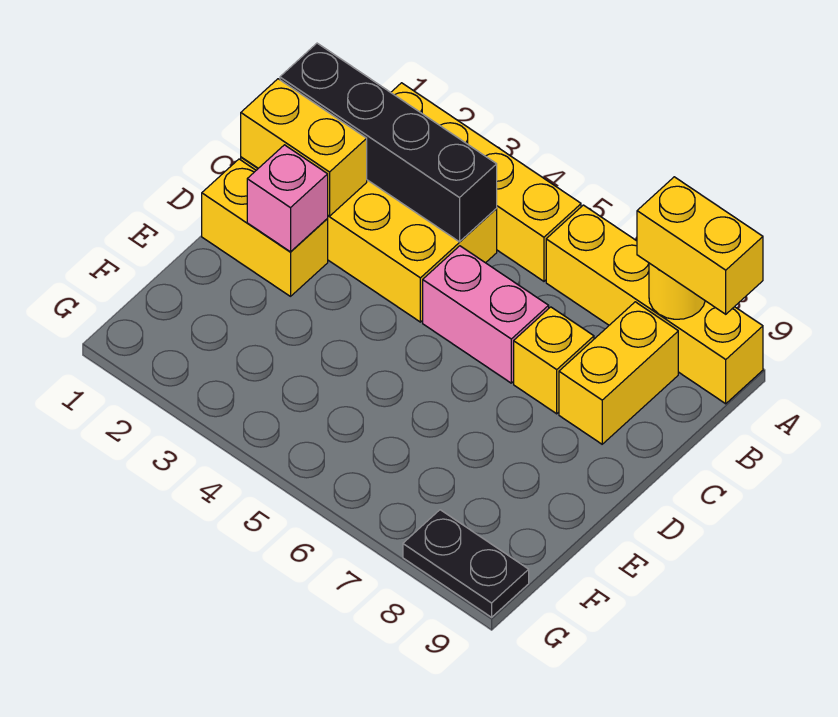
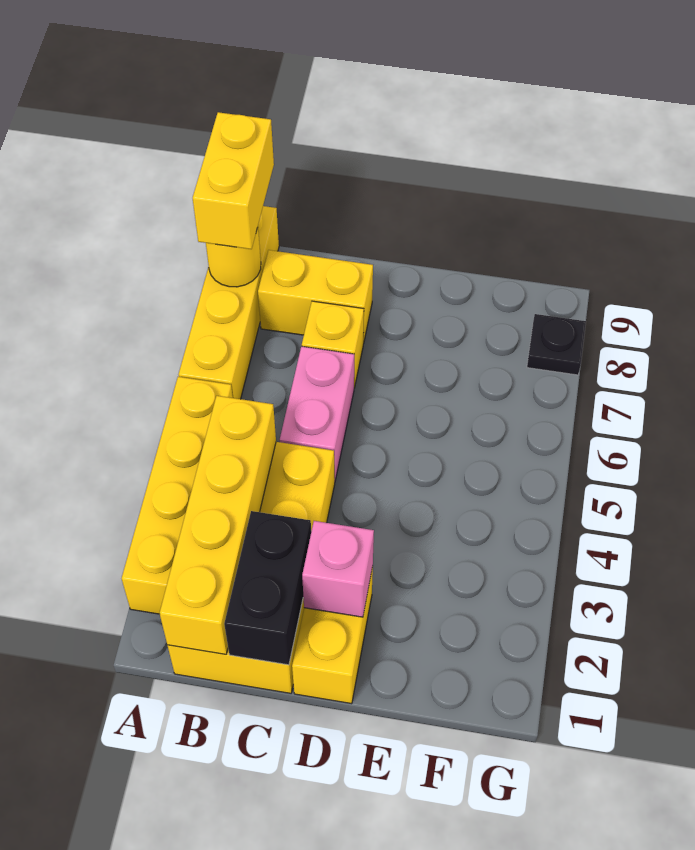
black brick B1:B4 level 2 -> yellow brick B1:B4 level 2
yellow brick C1:C2 level 2 -> black brick C1:C2 level 2
black plate G8:G9 level 1 -> black plate G8 level 1

